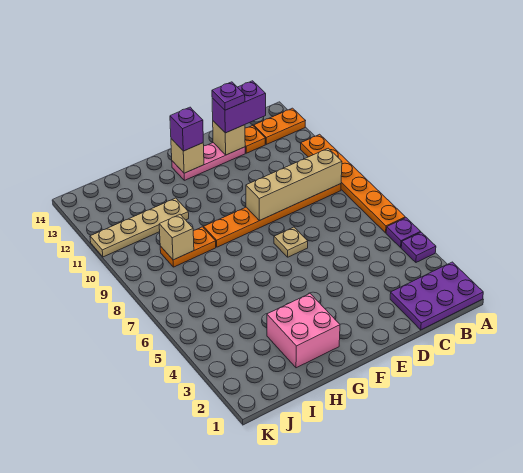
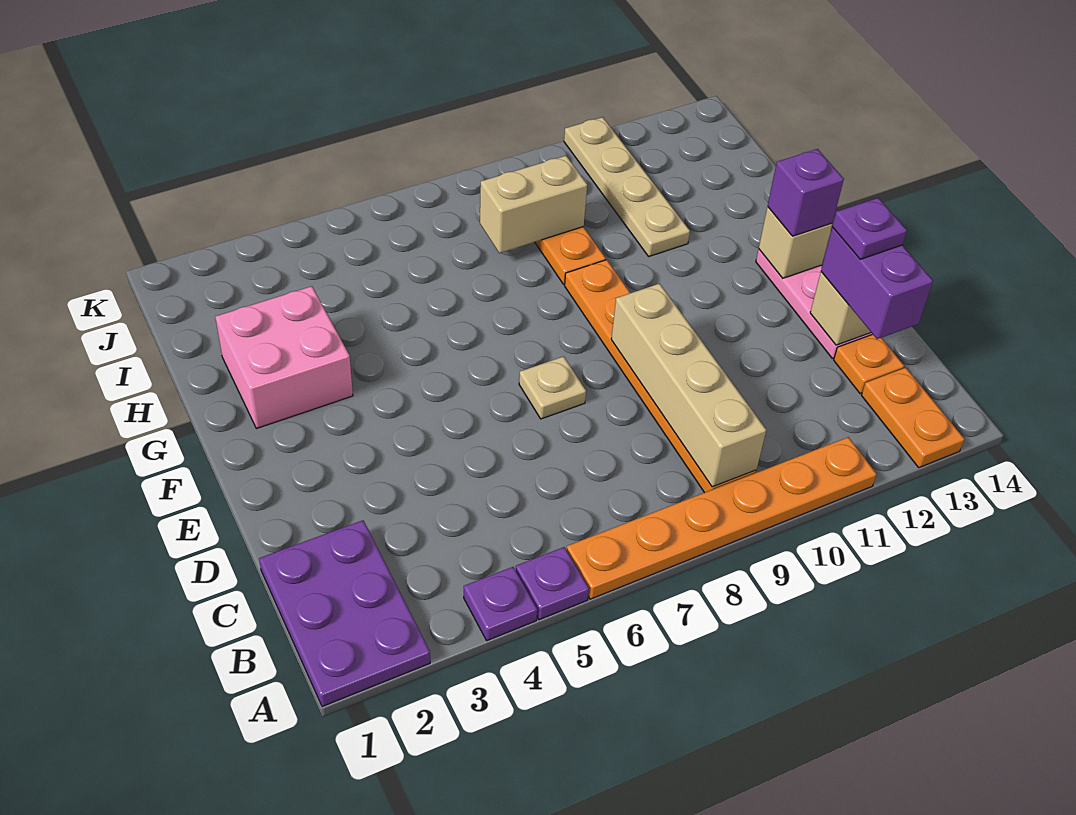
tan brick I9 level 2 -> tan brick I8:I9 level 2

